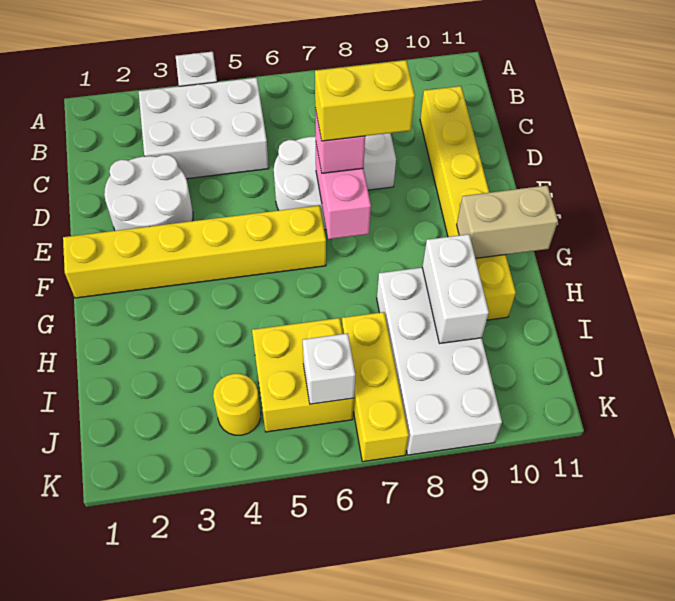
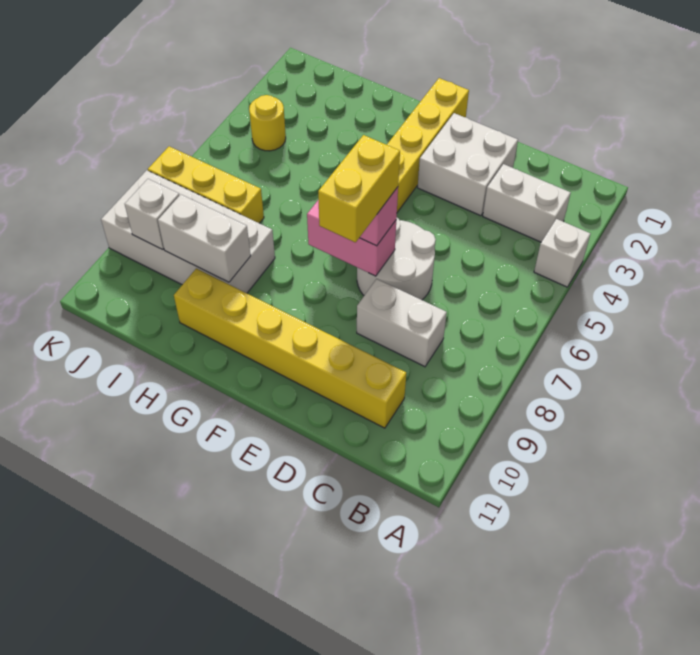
white brick B3:C5 level 1 -> white brick B3:C3 level 1
white round brick D2:E3 level 1 -> white brick D2:E3 level 1
tan brick G10:G11 level 2 -> none
yellow brick I5:J6 level 1 -> none
white brick J6 level 2 -> white brick J9 level 2

